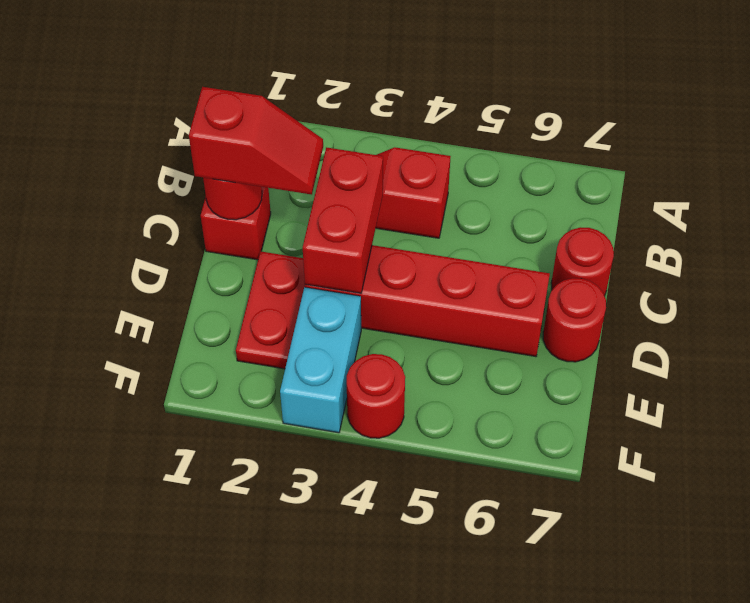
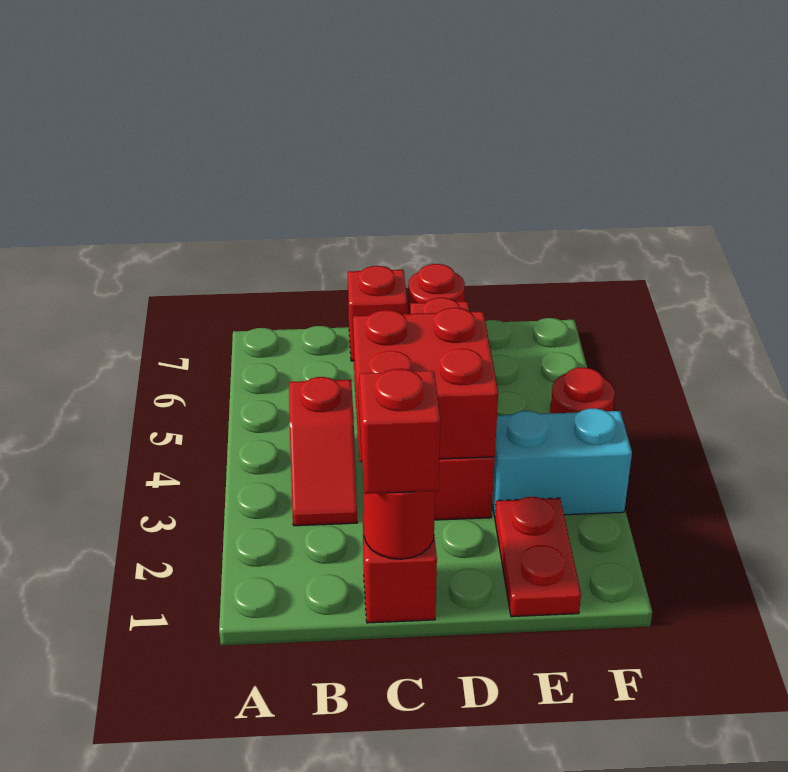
red brick C3:D3 level 2 -> red brick C3:D4 level 2
red round brick C7 level 1 -> red brick C7 level 1
red plate D2:E2 level 1 -> red plate E1:E2 level 1

